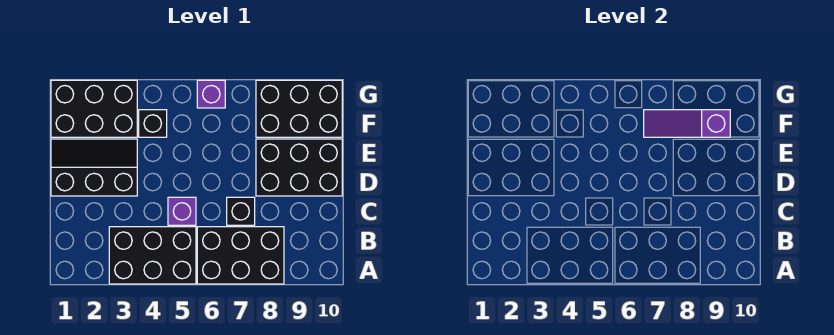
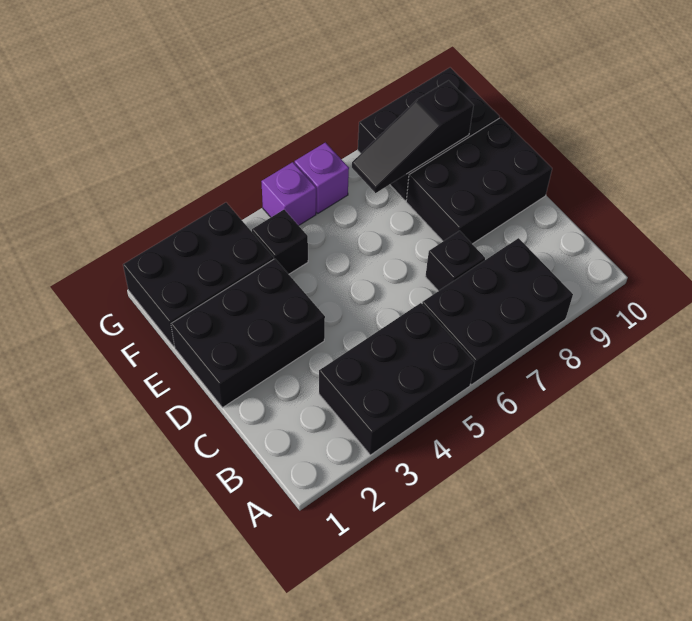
purple brick C5 level 1 -> purple brick G5 level 1
black slope D1:E3 level 1 top D -> black brick D1:E3 level 1
purple slope F7:F9 level 2 top 9 -> black slope F7:F9 level 2 top 9

